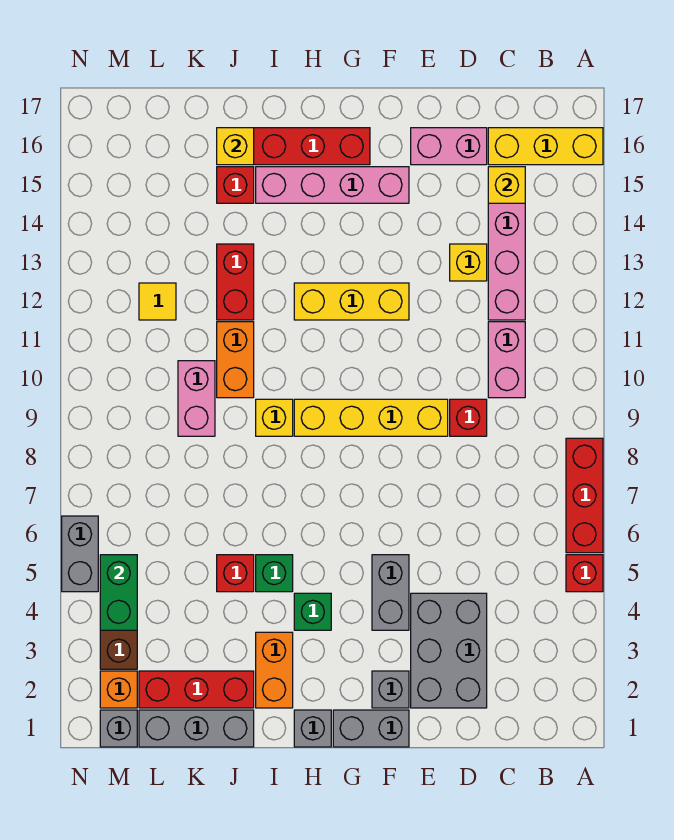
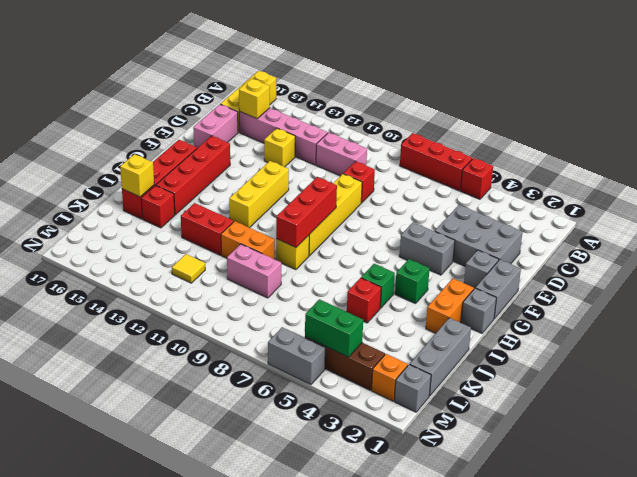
pink brick F15:I15 level 1 -> red brick F15:I15 level 1
orange brick I2:I3 level 1 -> orange brick H2:I2 level 1
red brick J2:L2 level 1 -> red brick G9:I9 level 2

